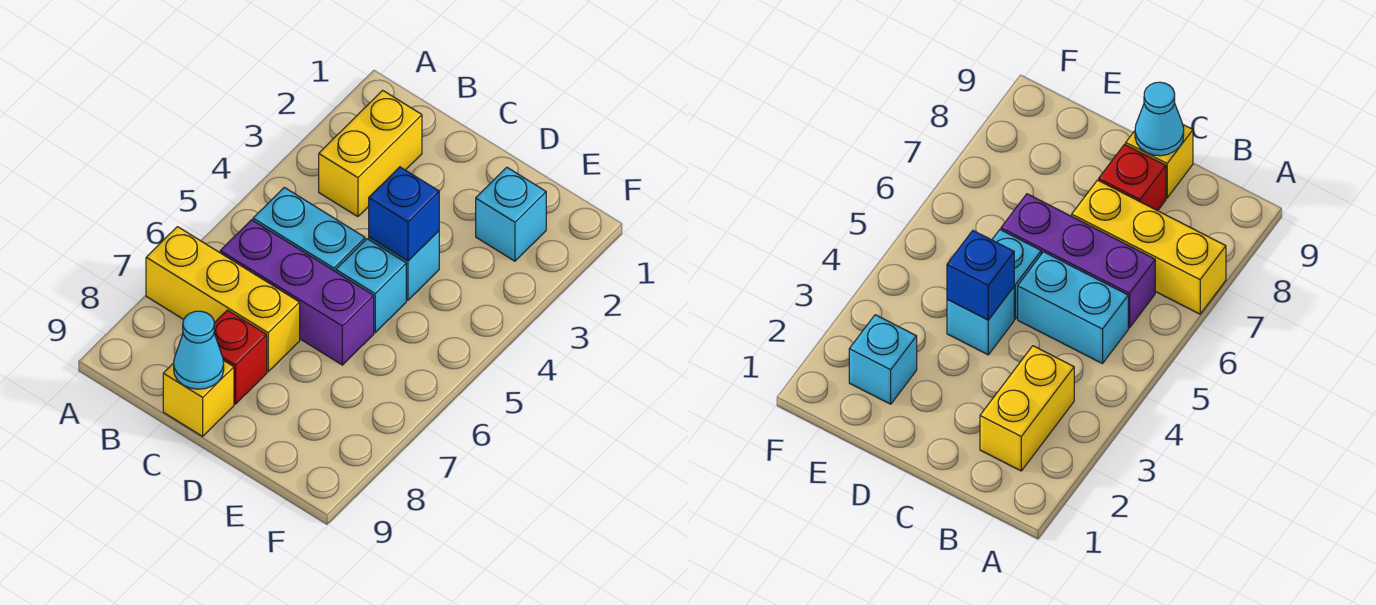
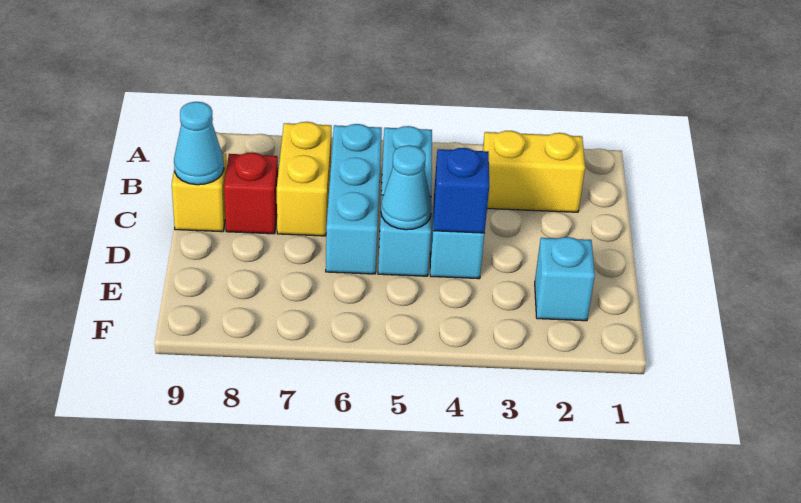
yellow brick A7:C7 level 1 -> yellow brick B7:C7 level 1
purple brick B6:D6 level 1 -> cyan brick B6:D6 level 1
none -> cyan cone D5 level 2

